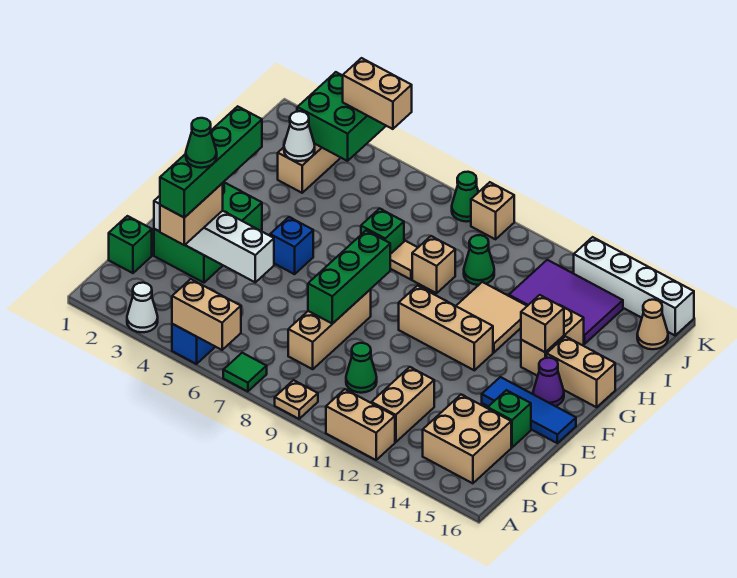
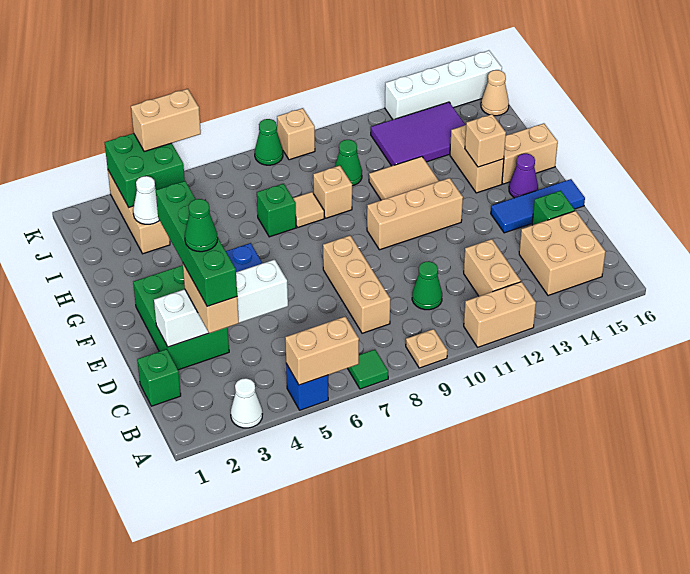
green brick D8:F8 level 2 -> none

